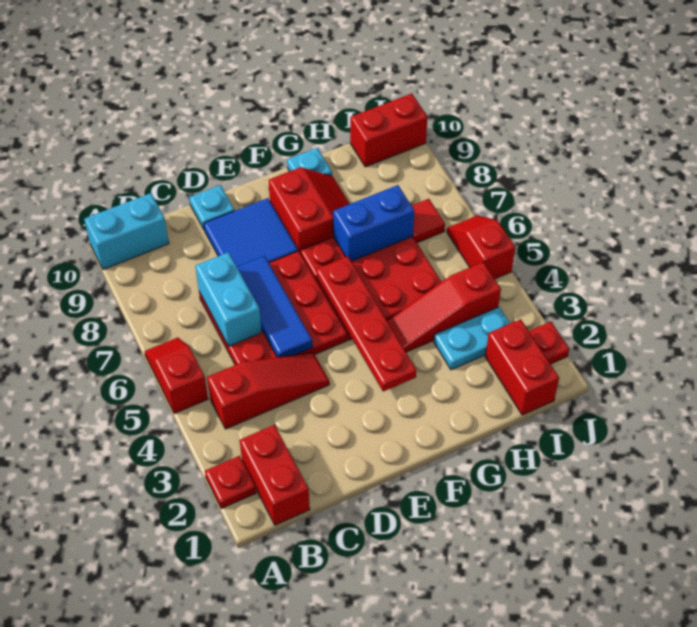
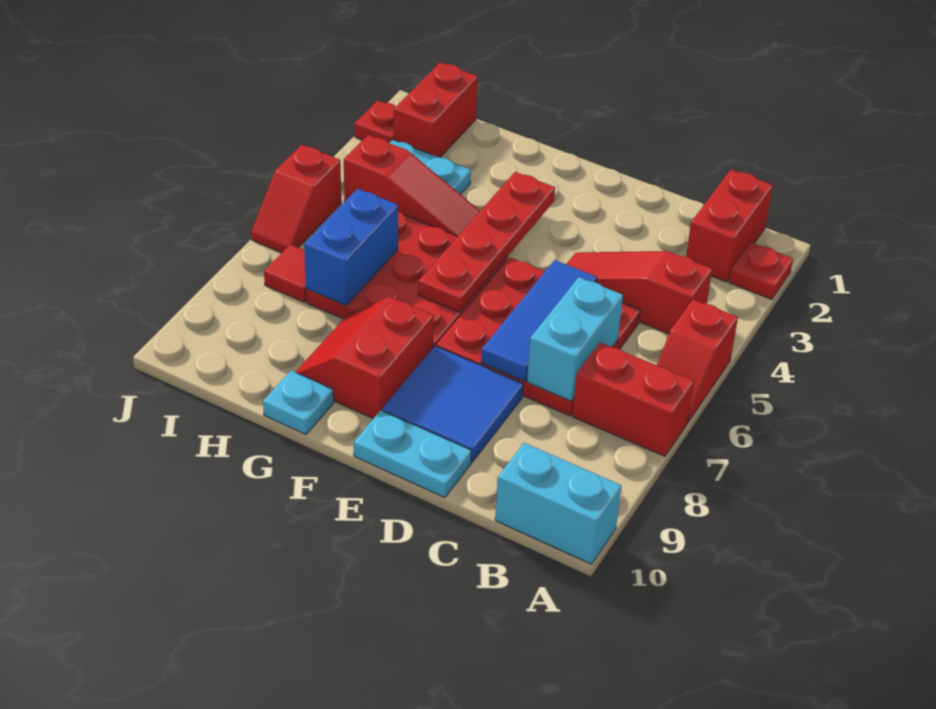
cyan plate D10 level 1 -> cyan plate D10:E10 level 1
blue brick G7:H7 level 2 -> blue brick H6:H7 level 2
red brick I10:J10 level 1 -> red brick A7:B7 level 1

